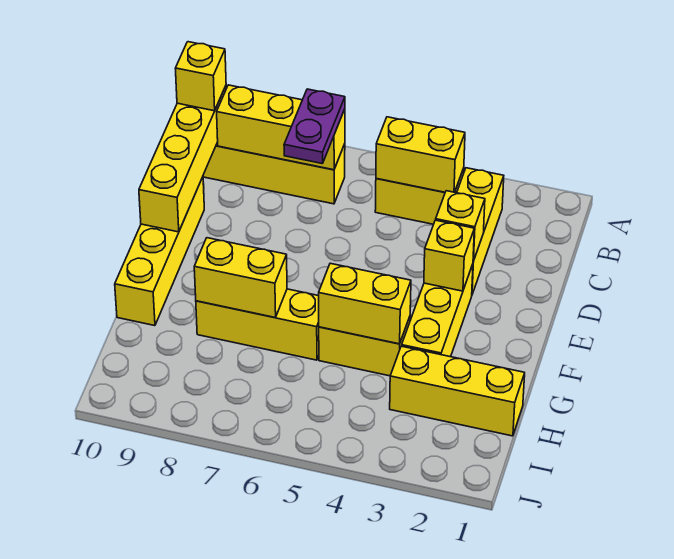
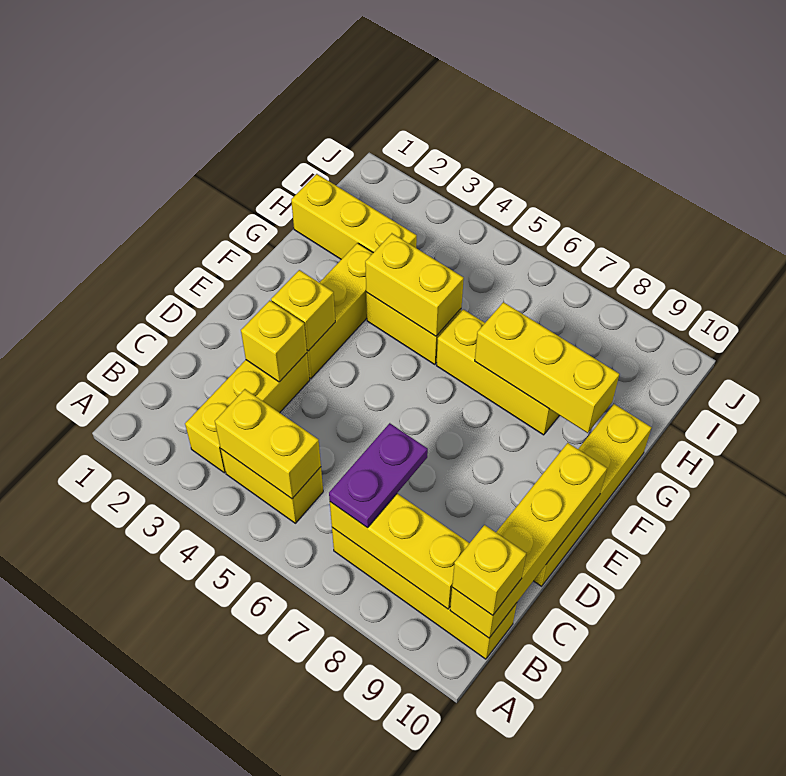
yellow brick G7:G8 level 2 -> yellow brick G7:G9 level 2

